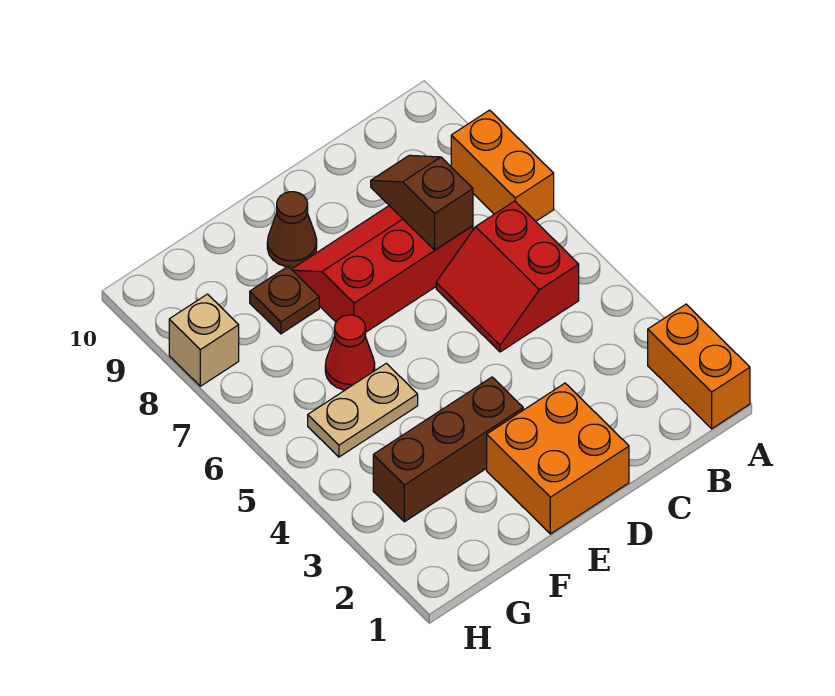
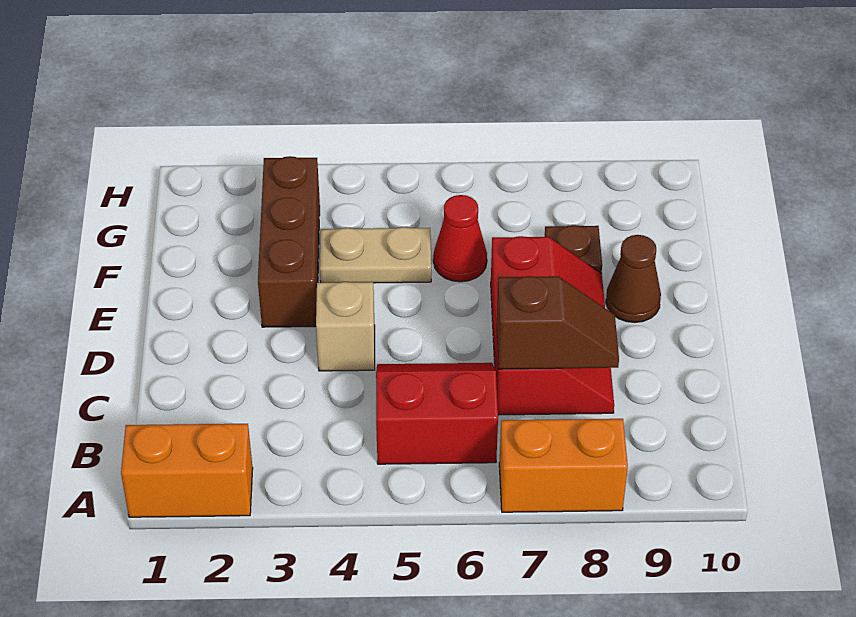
orange brick D1:E2 level 1 -> none
tan plate F5:G5 level 1 -> tan plate F4:F5 level 1
tan brick H8 level 1 -> tan brick D4 level 1

